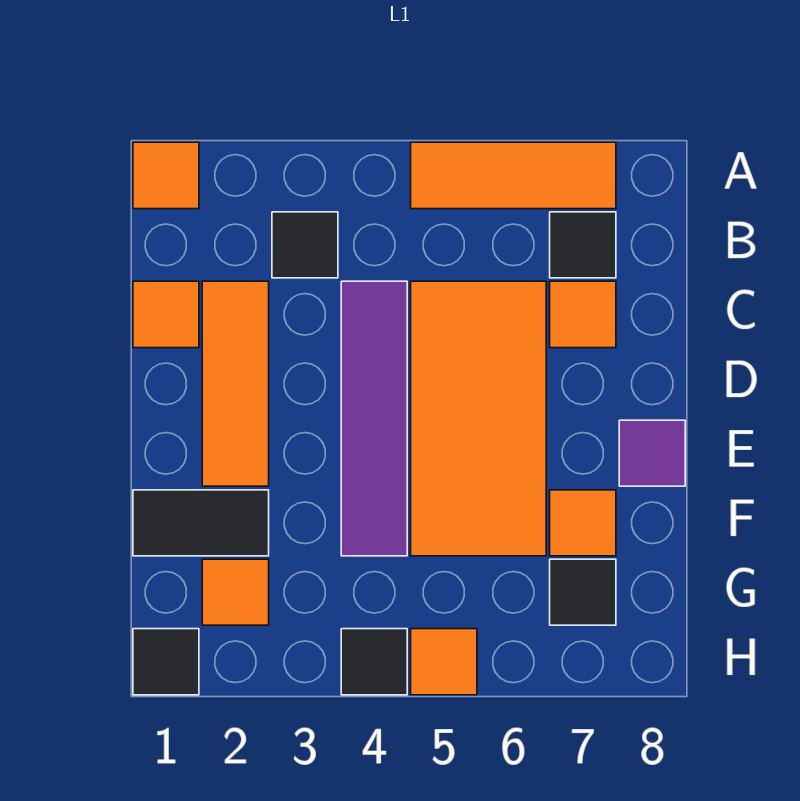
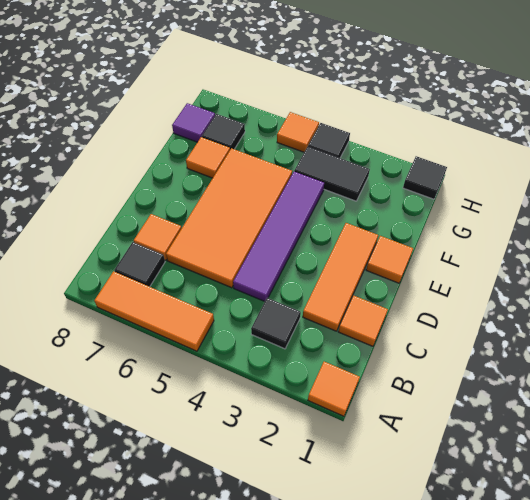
purple tile E8 level 1 -> purple tile G8 level 1
black tile F1:F2 level 1 -> black tile G3:G4 level 1
orange tile G2 level 1 -> orange tile E1 level 1

